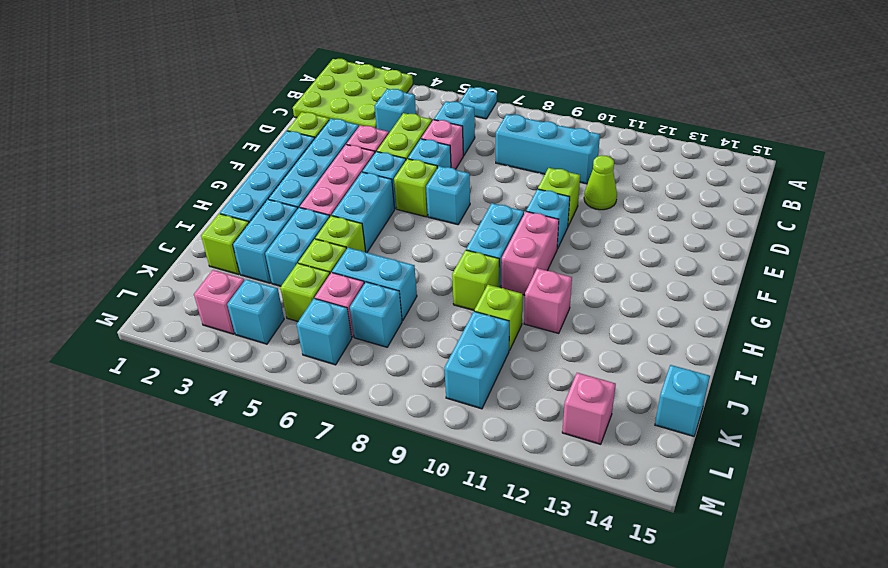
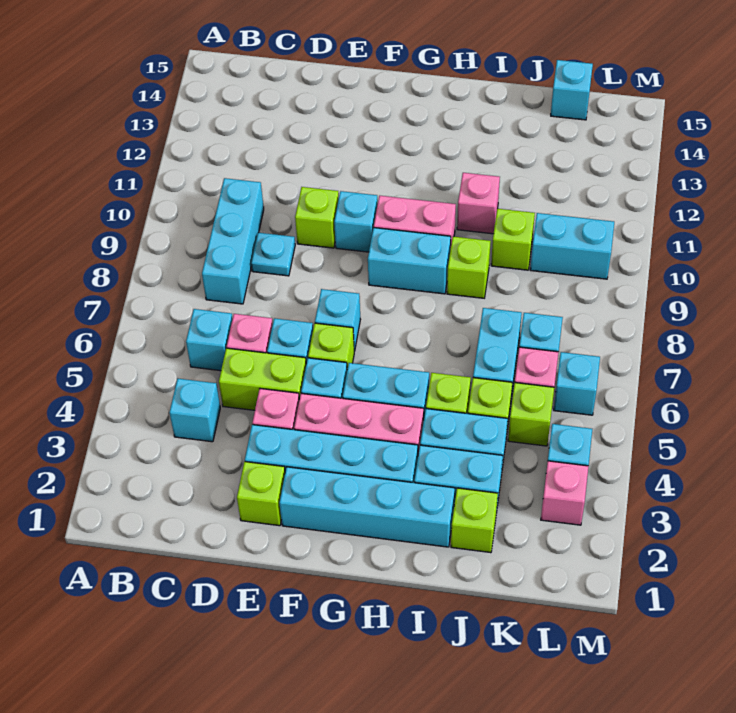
lime plate A1:C3 level 1 -> none
cyan plate A6 level 1 -> cyan plate D9 level 1
lime cone D11 level 1 -> none
pink brick L13 level 1 -> none

